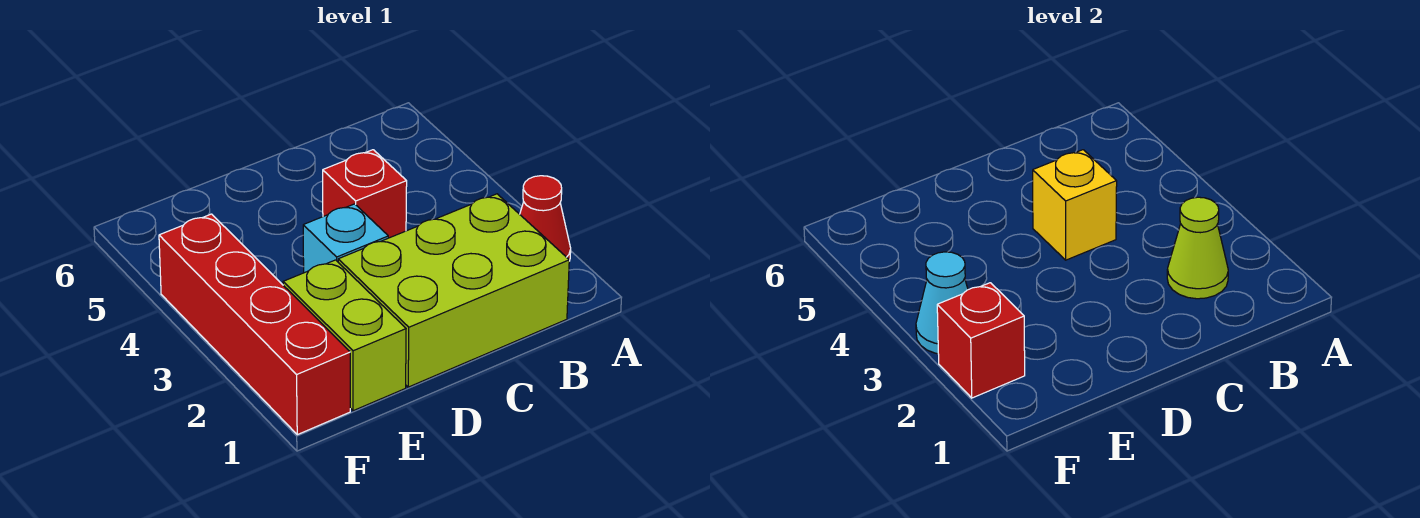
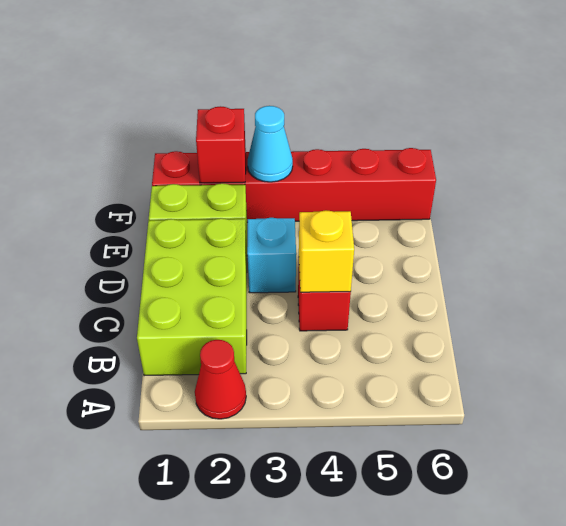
lime cone B2 level 2 -> none
red brick F1:F4 level 1 -> red brick F1:F6 level 1

